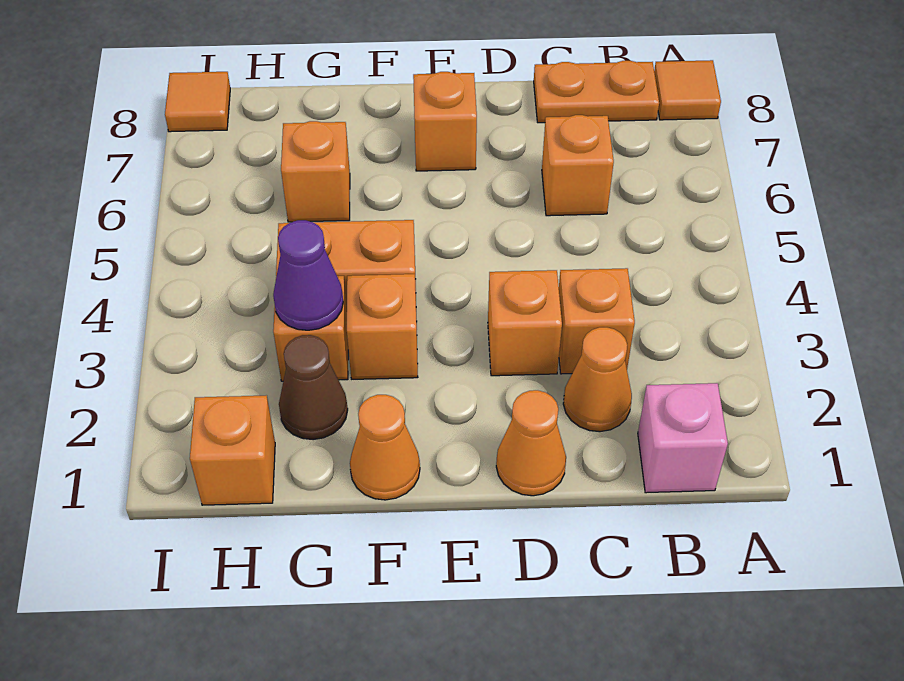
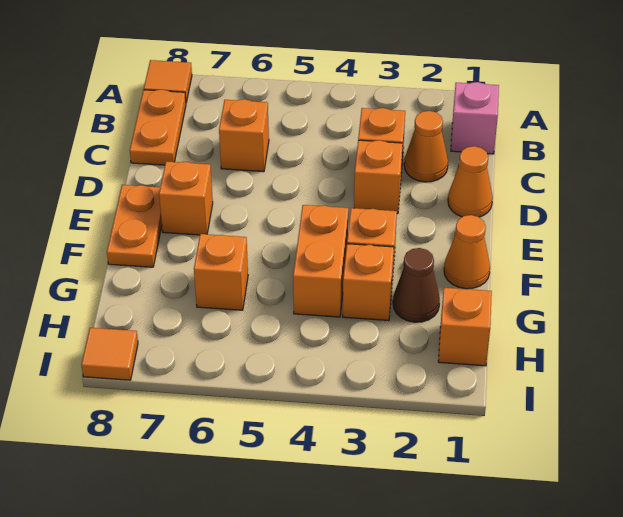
none -> orange plate E8:F8 level 1
purple cone G3 level 2 -> none

